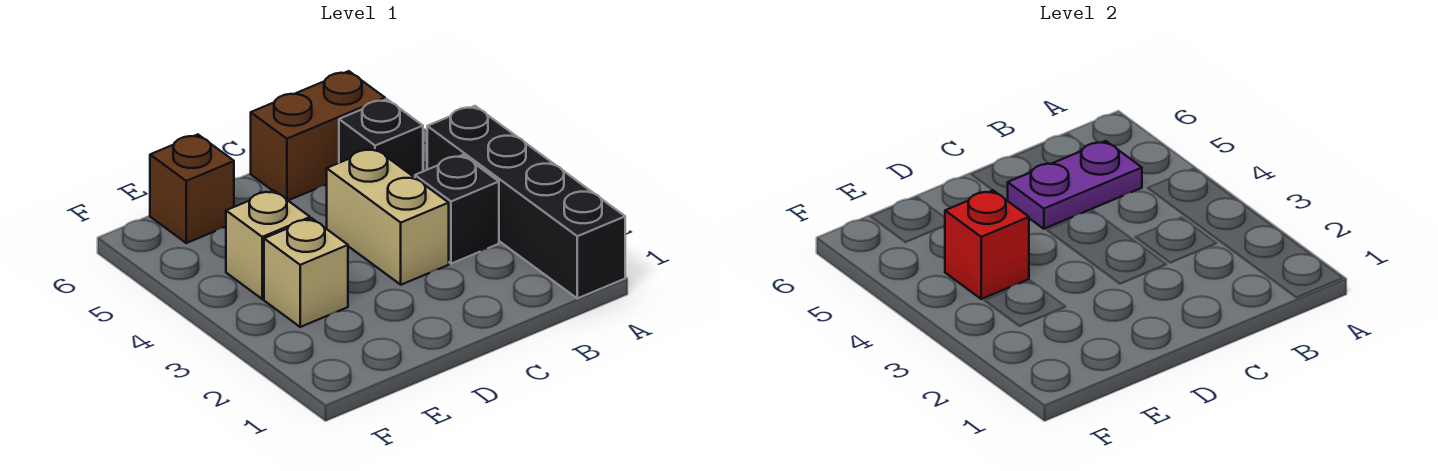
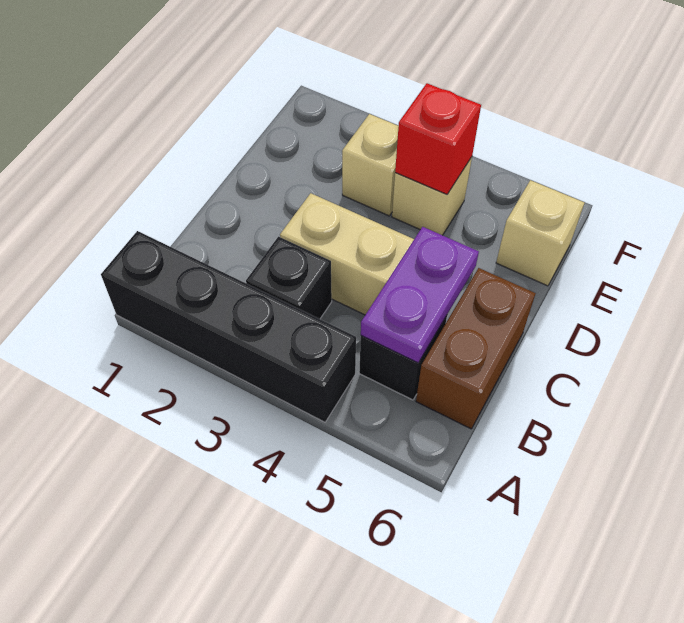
brown brick E6 level 1 -> tan brick E6 level 1

